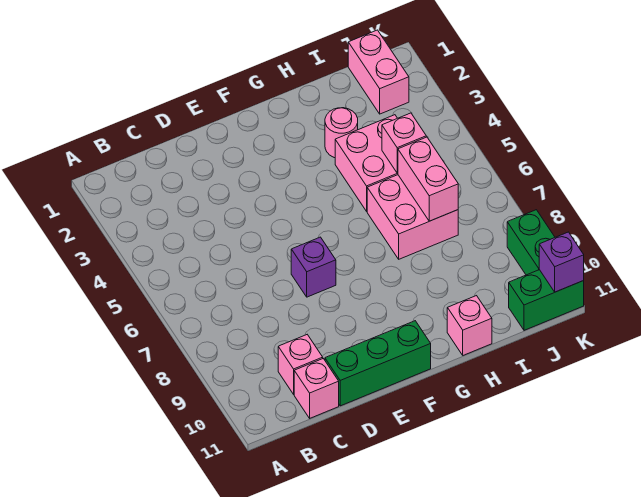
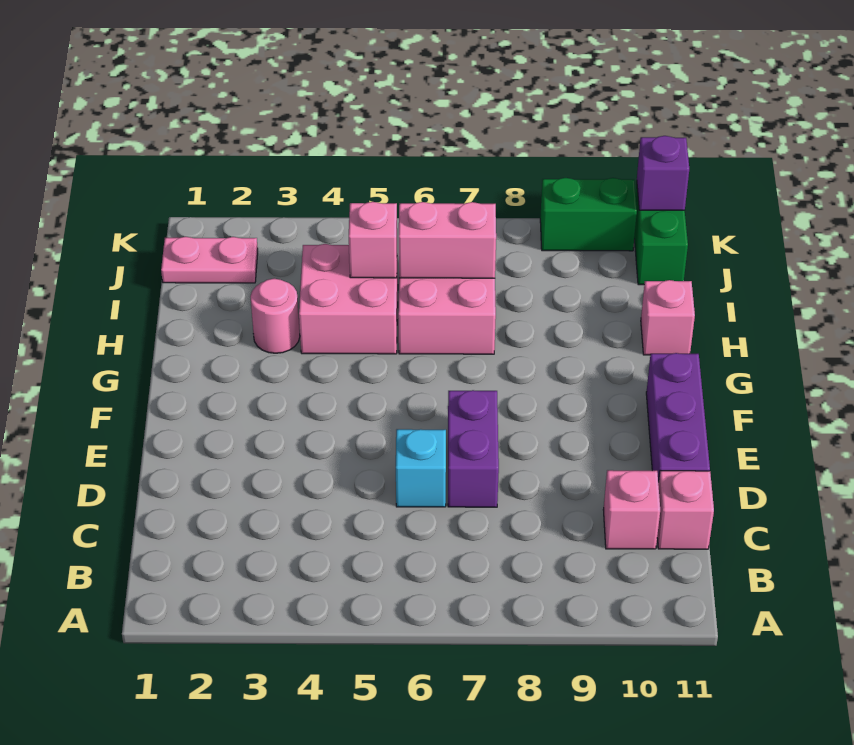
none -> cyan brick D6 level 1
green brick D11:F11 level 1 -> purple brick D11:F11 level 1
purple brick E7 level 1 -> purple brick D7:E7 level 1
pink brick J1:J2 level 1 -> pink plate J1:J2 level 1

